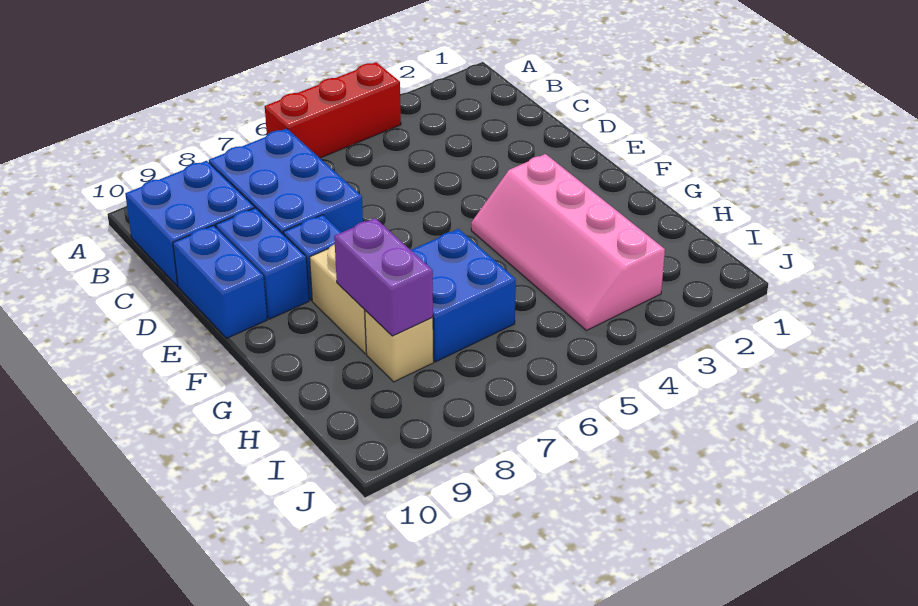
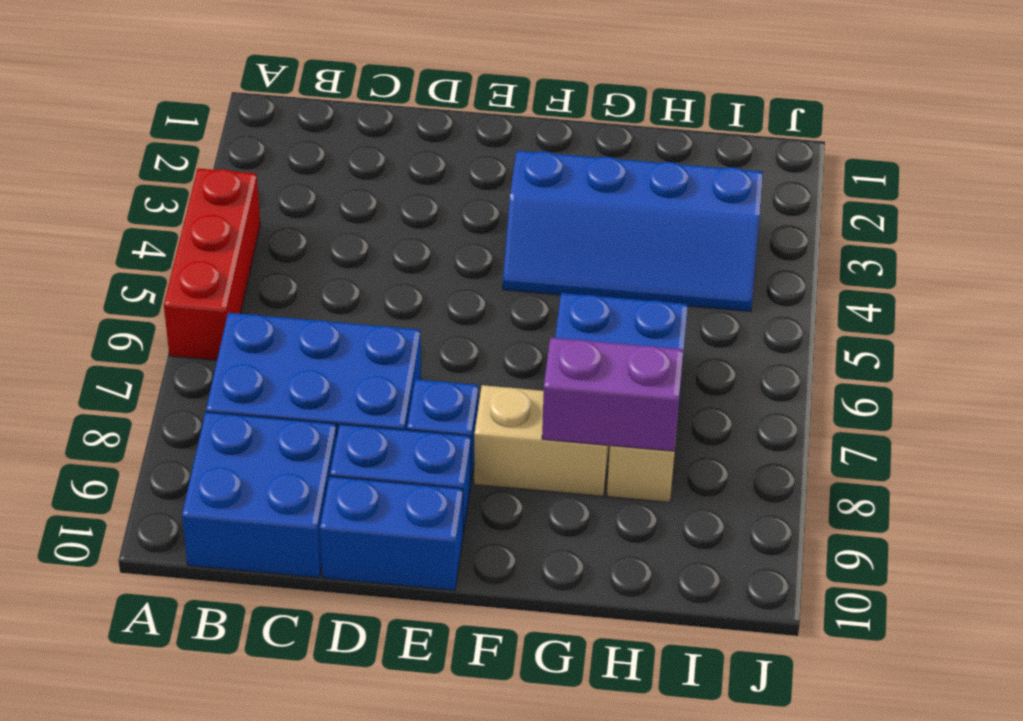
pink slope F3:I4 level 1 top 3 -> blue slope F3:I4 level 1 top 3

